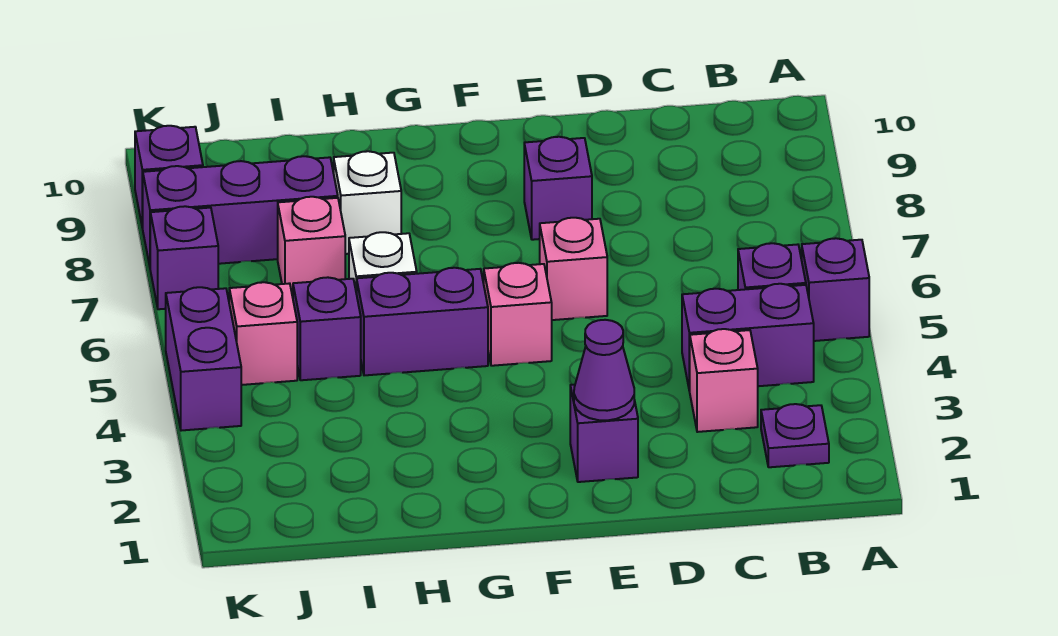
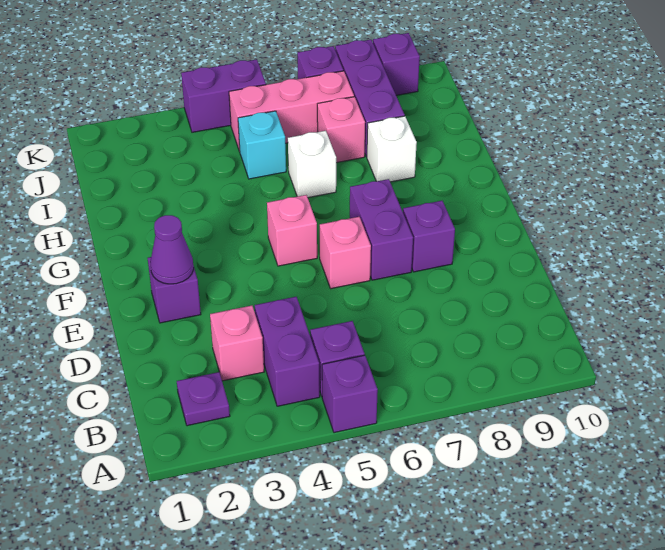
purple brick G5:H5 level 1 -> purple brick E7:F7 level 1
purple brick I5 level 1 -> cyan brick I5 level 1
pink brick J5 level 1 -> pink brick J5:J7 level 1

